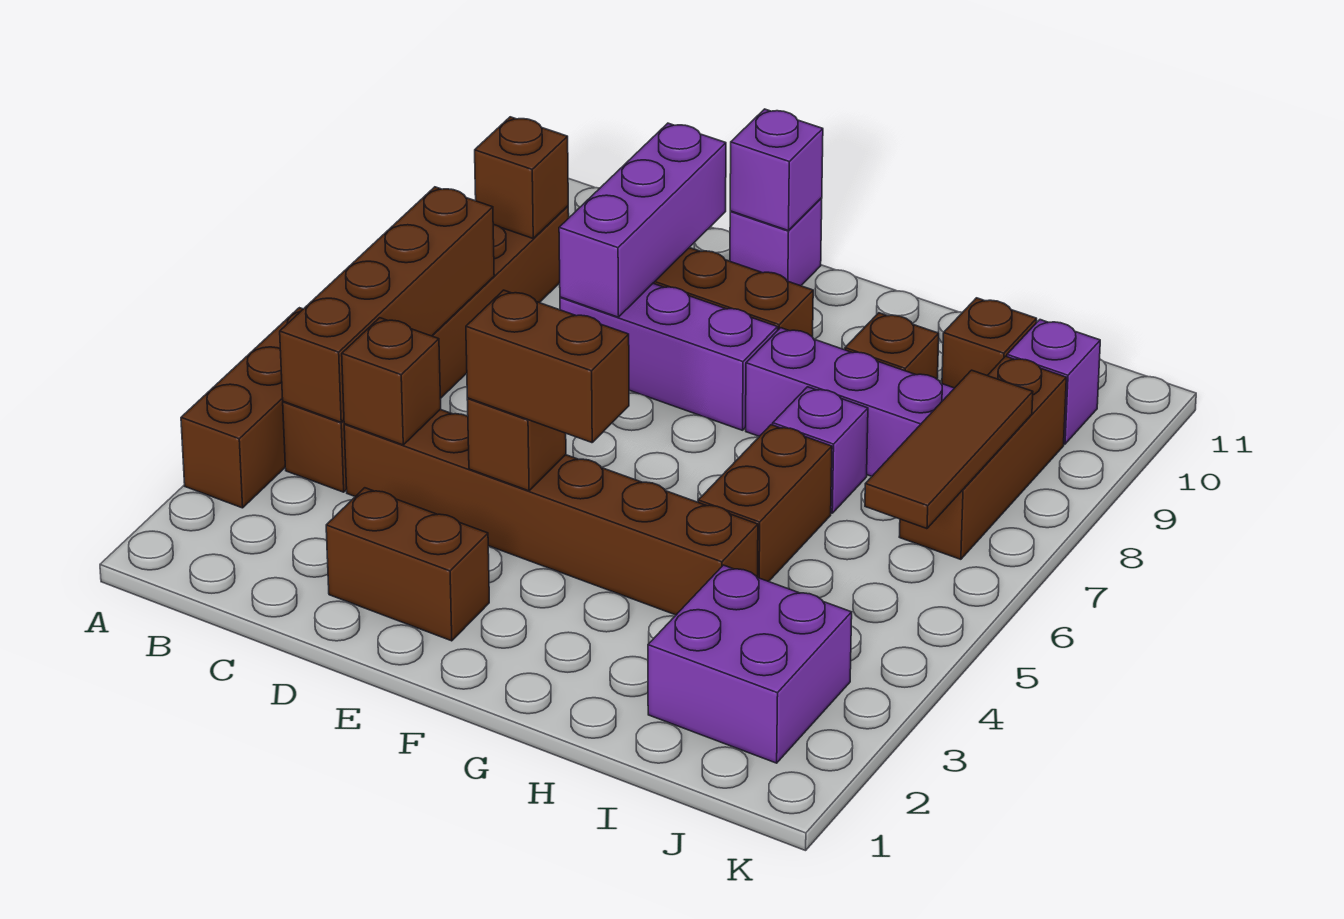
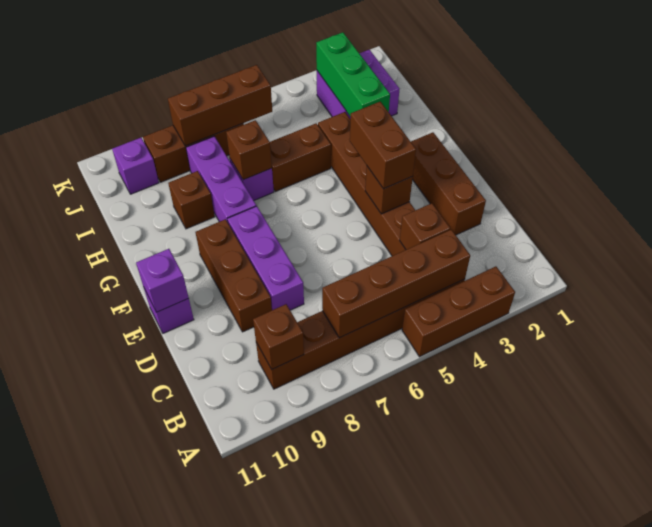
brown brick D2:E2 level 1 -> brown brick D2:F2 level 1
purple brick D8:D10 level 2 -> none
none -> green brick H3:J3 level 2
brown brick I10 level 1 -> brown brick H7 level 2
brown tile J6:J8 level 2 -> brown brick J6:J8 level 2

